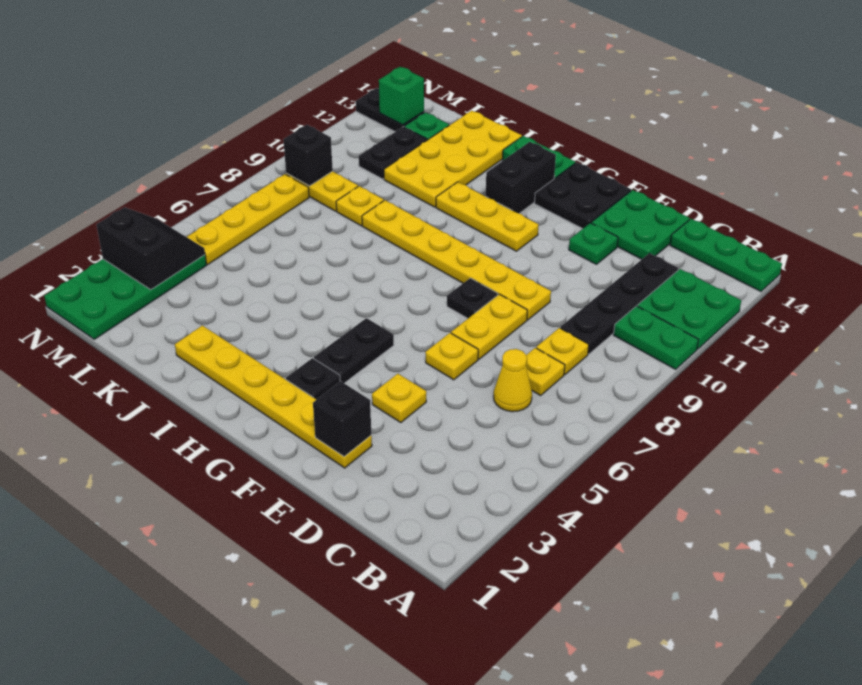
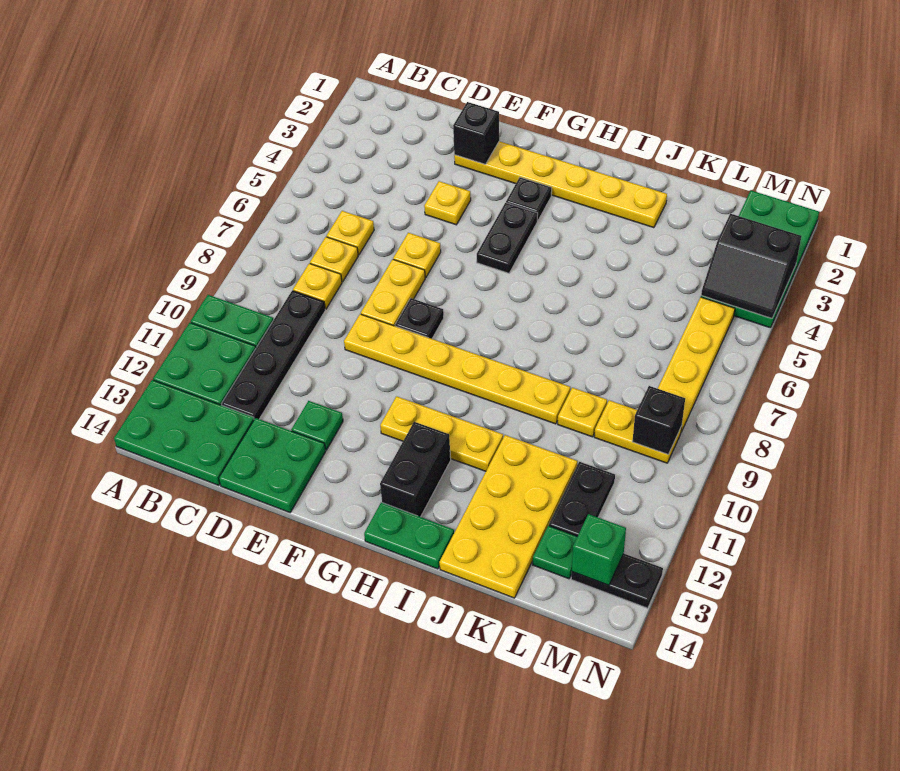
green plate A14:C14 level 1 -> green plate A13:C14 level 1
yellow cone C6 level 1 -> yellow plate C6 level 1
black plate F13:G14 level 1 -> none

